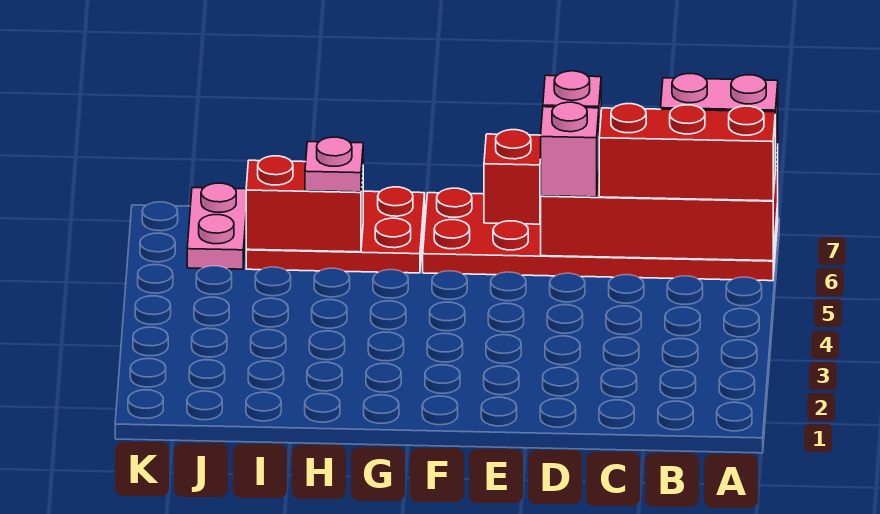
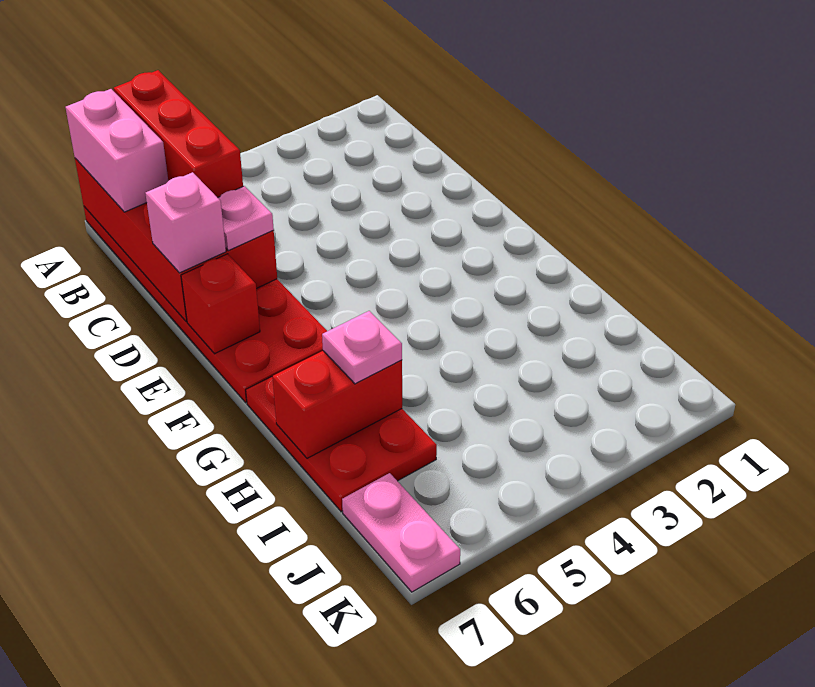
pink brick D6 level 3 -> pink plate D6 level 3
red brick H6:I6 level 2 -> red brick H6:H7 level 2
pink plate J6:J7 level 1 -> pink plate J7:K7 level 1

